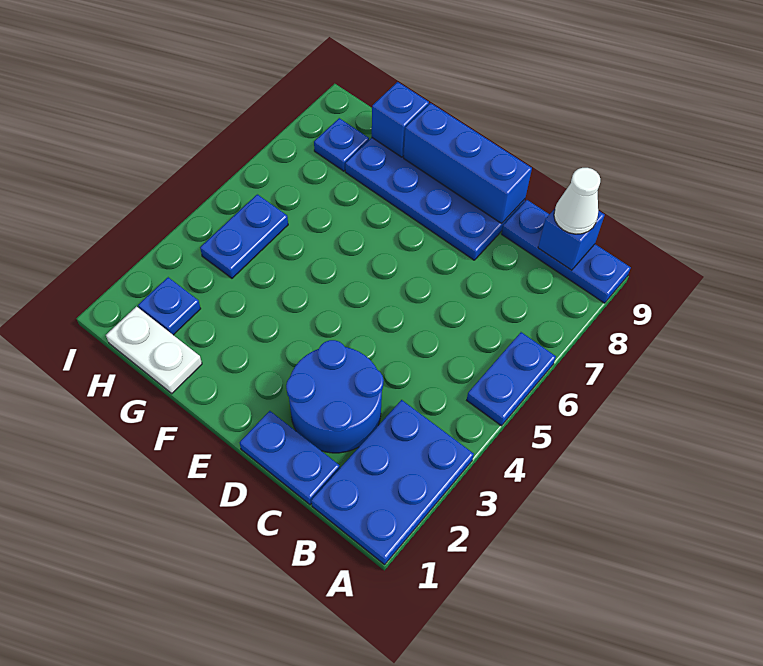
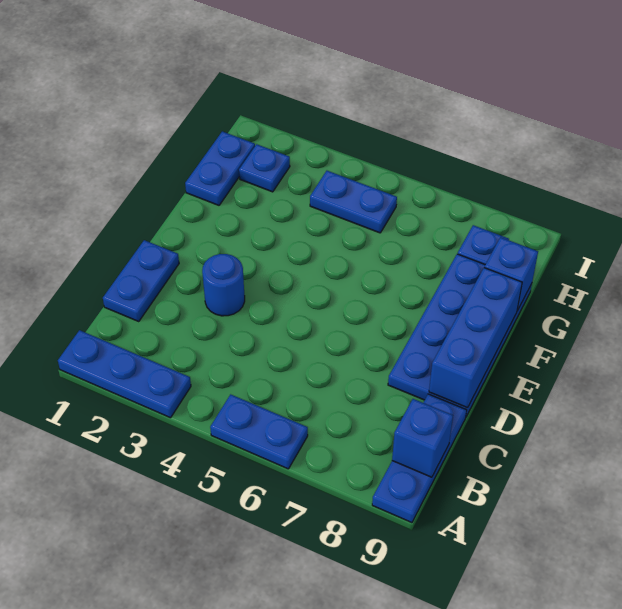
blue plate A1:B3 level 1 -> blue plate A1:A3 level 1
white cone B9 level 3 -> none
blue round brick C2:D3 level 1 -> blue round brick D3 level 1
white plate G1:H1 level 1 -> blue plate G1:H1 level 1

